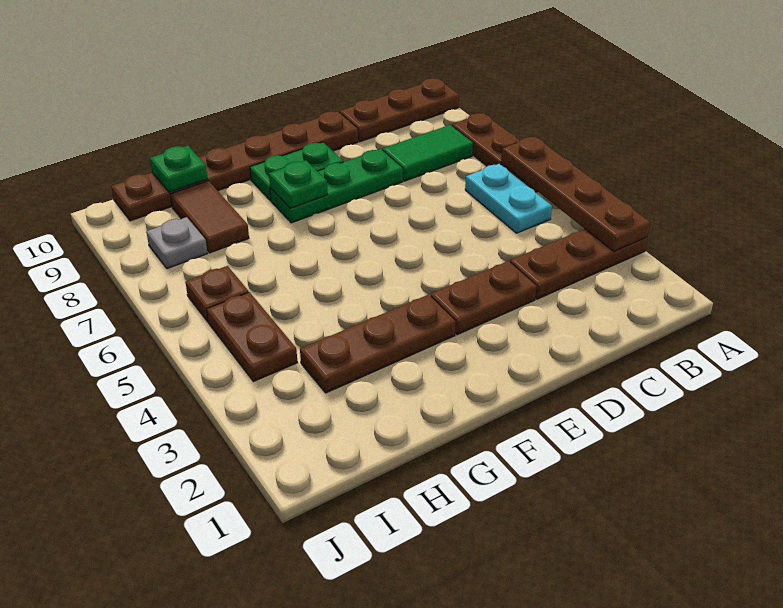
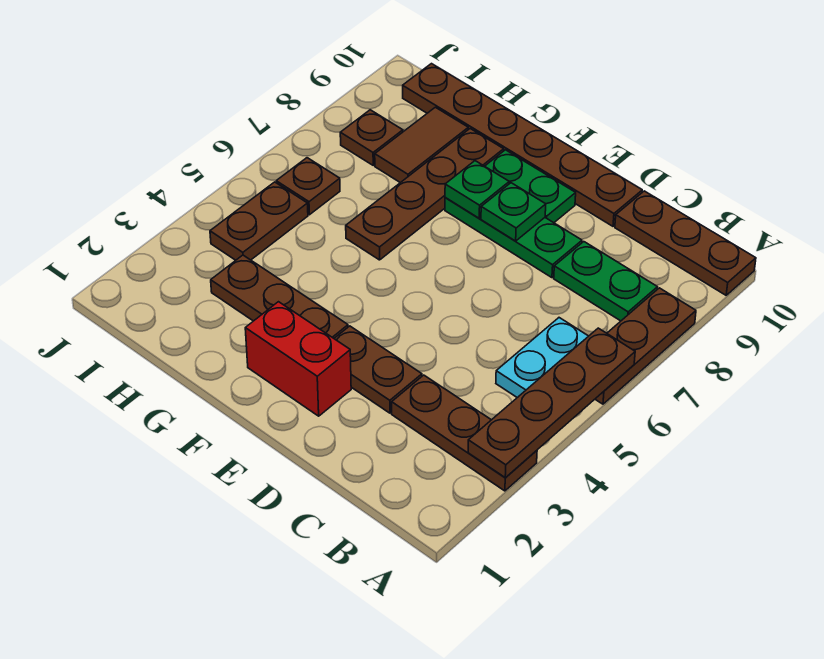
green tile B8:C8 level 1 -> green plate B8:C8 level 1
none -> red brick E2:F2 level 1
none -> brown plate G6:G9 level 1
green plate H10 level 2 -> green plate E8 level 2
grey plate I8 level 1 -> brown plate I8 level 1

